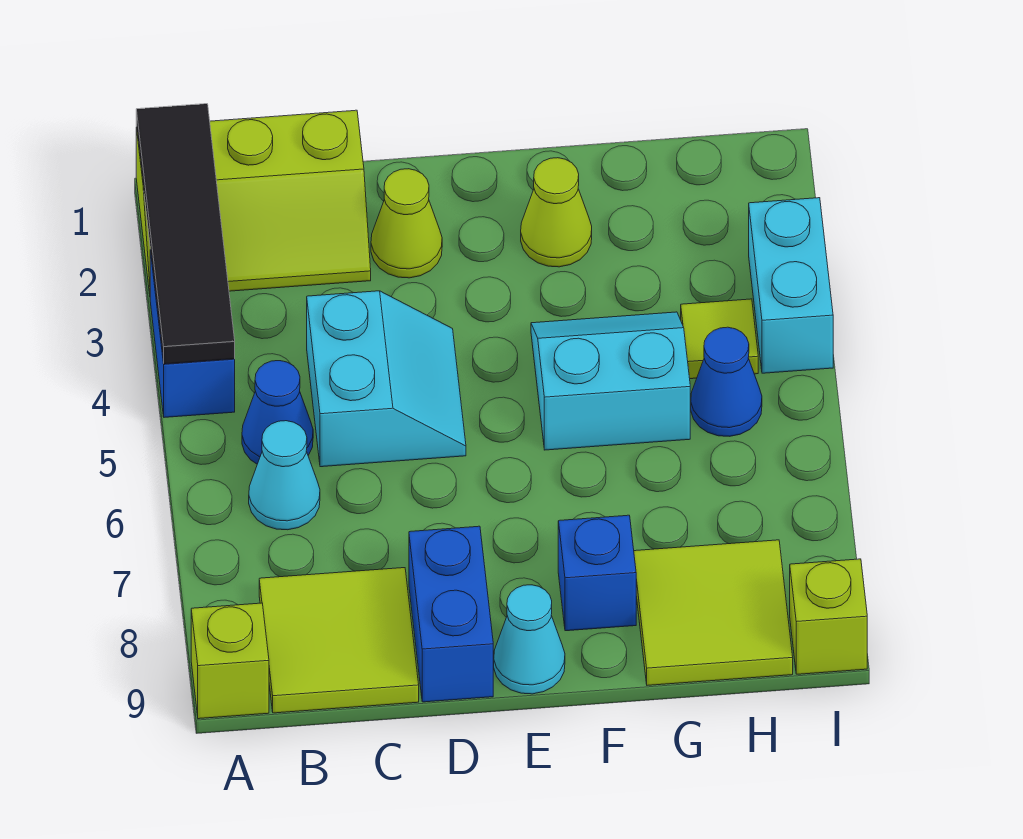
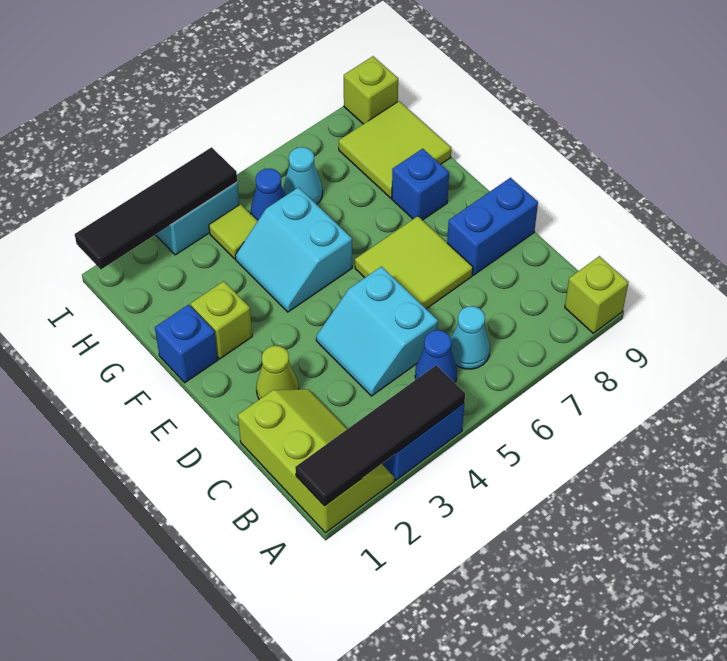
lime tile B8:C9 level 1 -> lime tile D6:E7 level 1
cyan slope C4:D5 level 1 top C -> cyan slope C4:D5 level 1 top 5
cyan cone E9 level 1 -> cyan cone H6 level 1
none -> blue brick F1 level 1
lime cone F2 level 1 -> lime brick F2 level 1
none -> black tile I1:I4 level 2

